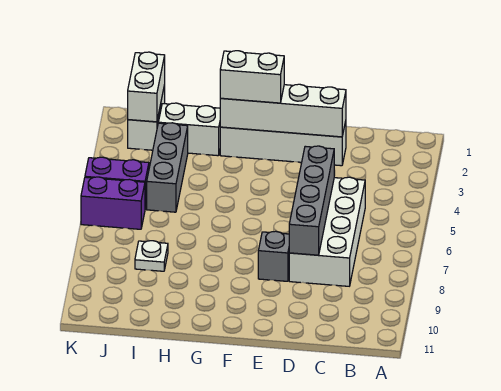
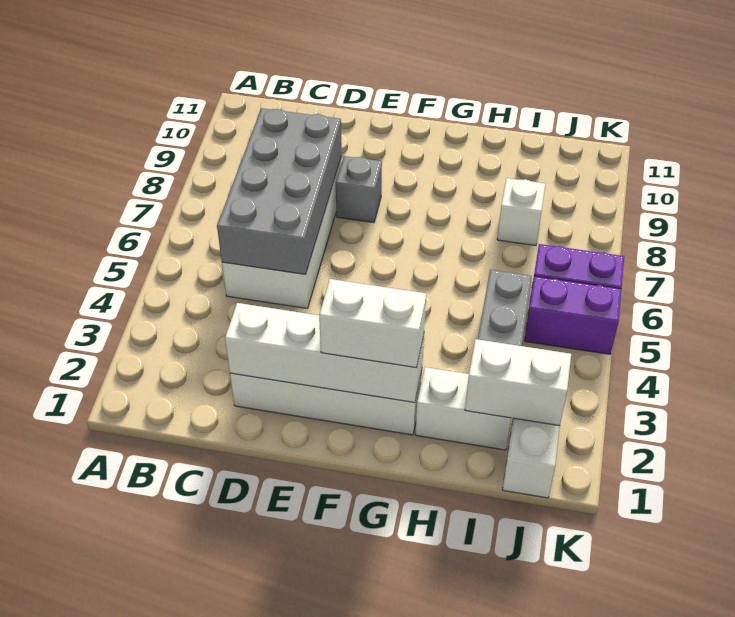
grey brick D5:D8 level 2 -> grey brick C5:D8 level 2
white plate I8 level 1 -> white brick I8 level 1
white brick J1:J2 level 2 -> white brick I2:J2 level 2

